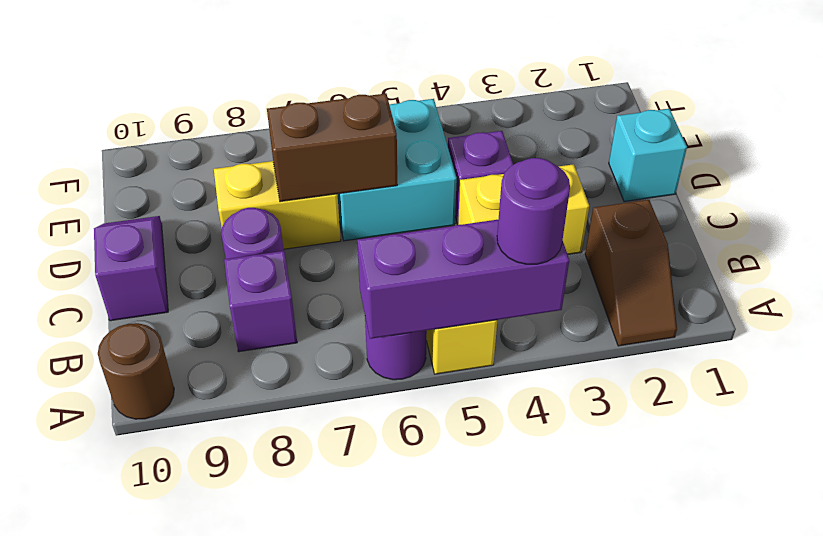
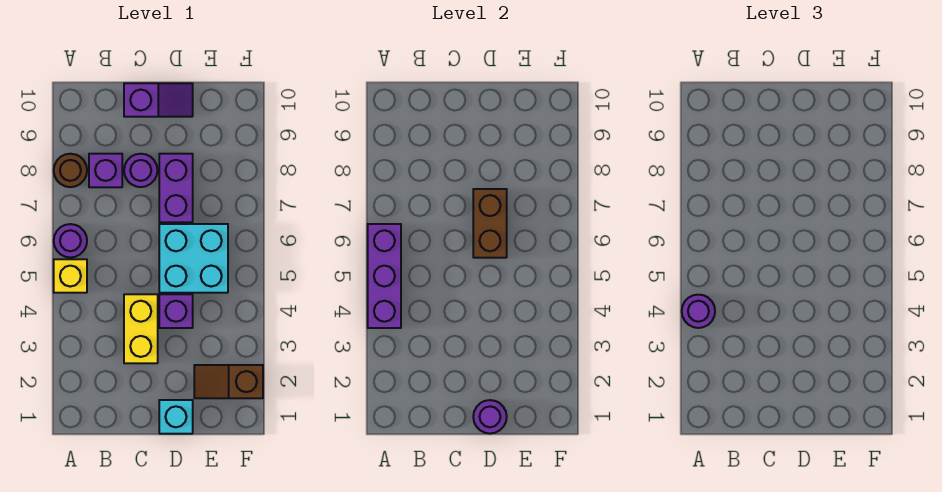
brown slope A2:B2 level 1 top B -> brown slope E2:F2 level 1 top F
brown round brick A10 level 1 -> brown round brick A8 level 1
none -> purple round brick D1 level 2
yellow brick D7:D8 level 1 -> purple brick D7:D8 level 1

